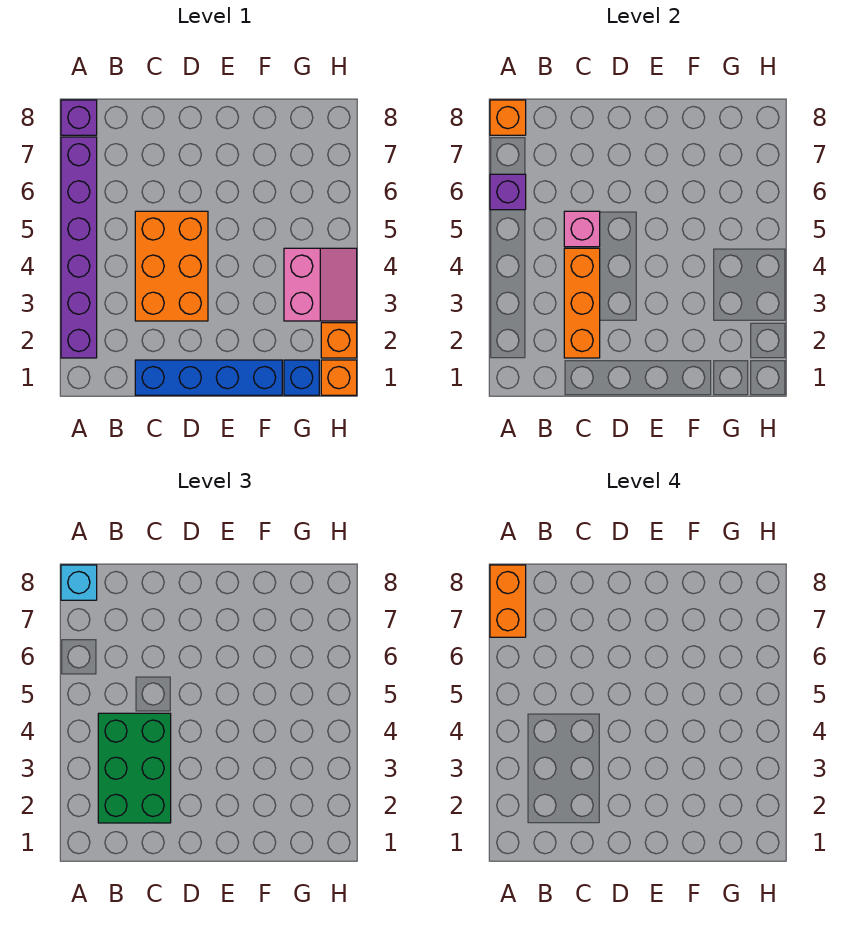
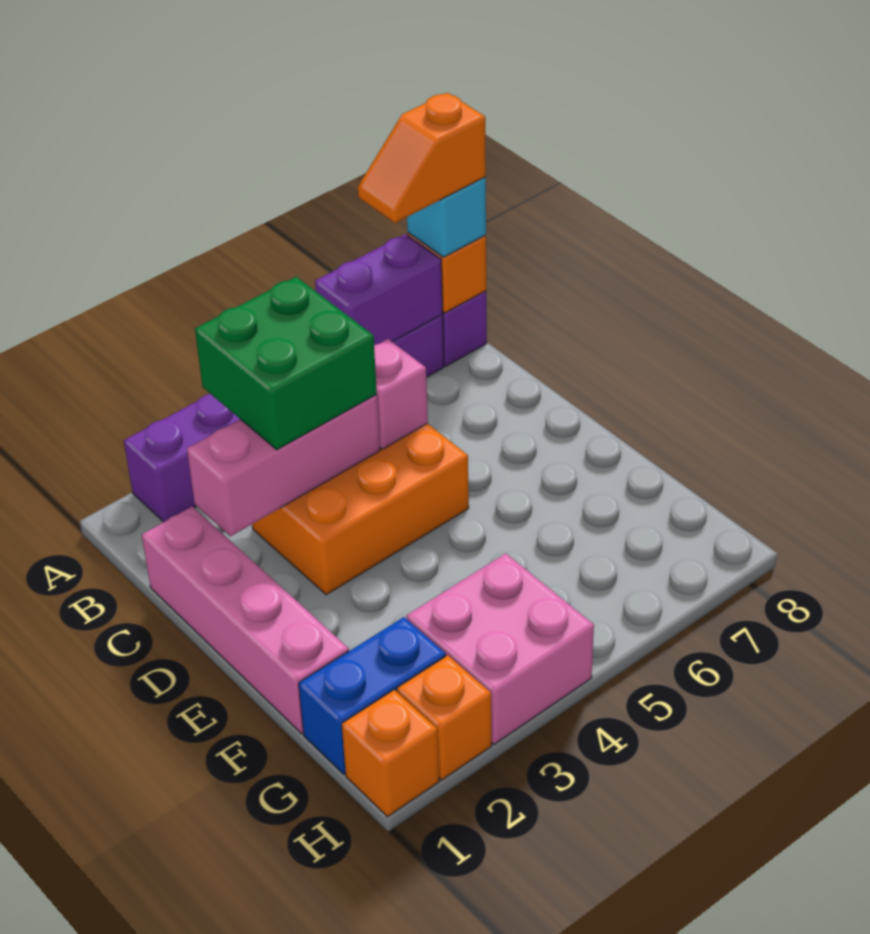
purple brick A6 level 2 -> purple brick A6:A7 level 2
orange brick A7:A8 level 4 -> orange slope A7:A8 level 4 top 8
green brick B2:C4 level 3 -> green brick B3:C4 level 3
blue brick C1:F1 level 1 -> pink brick C1:F1 level 1
orange brick C2:C4 level 2 -> pink brick C2:C4 level 2
blue brick G1 level 1 -> blue brick G1:G2 level 1
pink slope G3:H4 level 1 top G -> pink brick G3:H4 level 1

